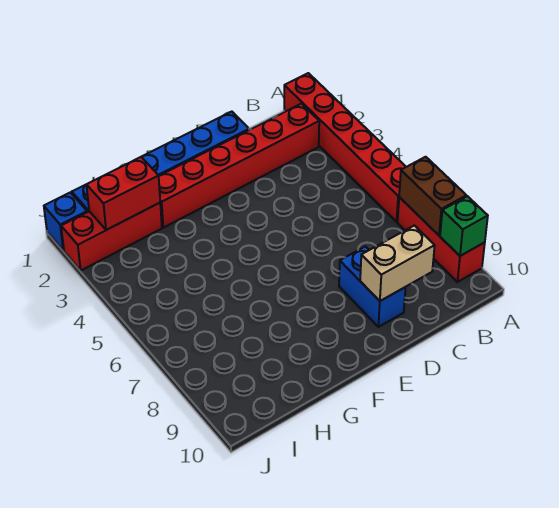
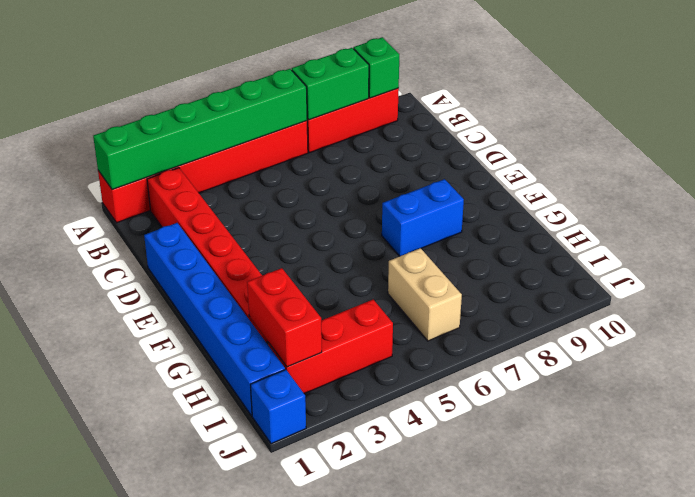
none -> green brick A1:A6 level 2
brown brick A7:A8 level 2 -> green brick A7:A8 level 2
tan brick C9:D9 level 2 -> tan brick H6:I6 level 1
blue brick D8:D9 level 1 -> blue brick F7:F8 level 1
red brick H2:J2 level 1 -> red brick I2:I4 level 1

